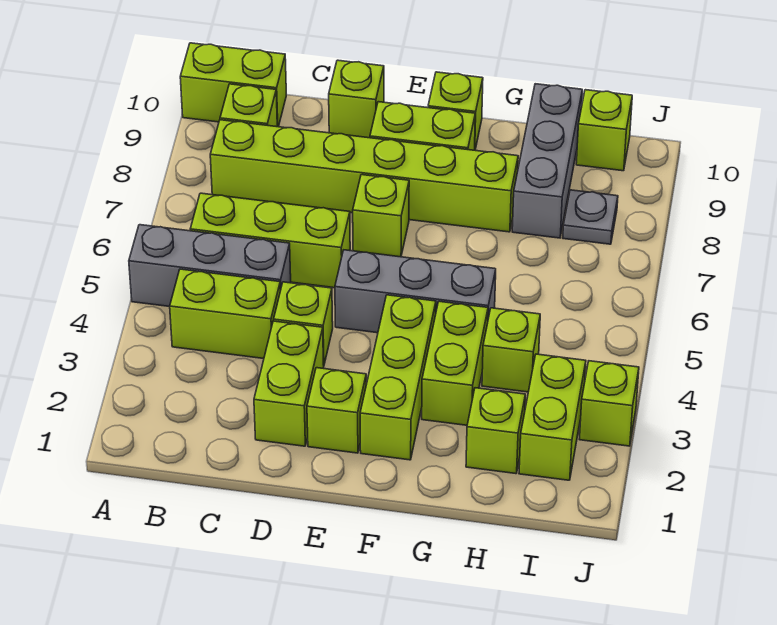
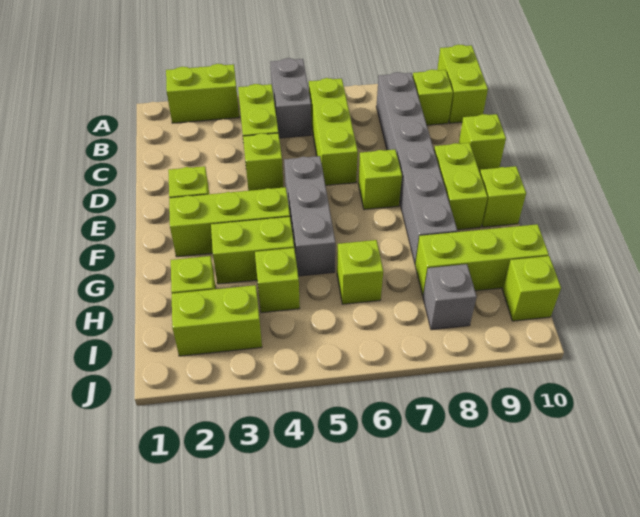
grey brick A5:C5 level 1 -> grey brick A5:B5 level 1
lime brick B8:G8 level 1 -> grey brick B8:G8 level 1
lime brick D2:D3 level 1 -> lime brick A2:A3 level 1
grey brick H8:H10 level 1 -> lime brick H8:H10 level 1
grey plate I8 level 1 -> grey brick I8 level 1
lime brick J3 level 1 -> lime brick H6 level 1

